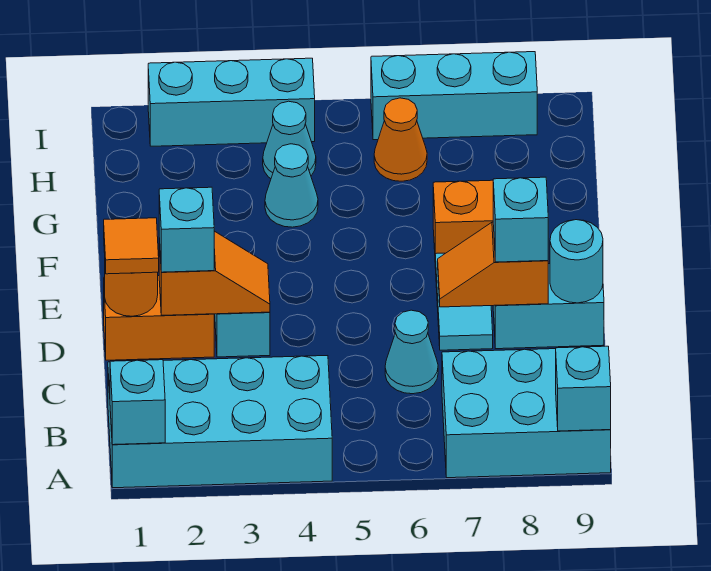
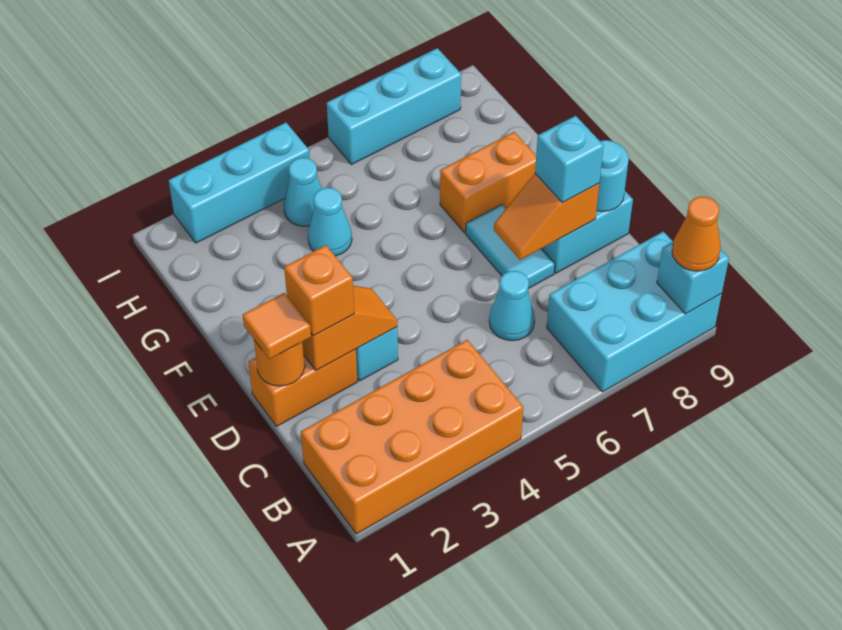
cyan brick A1:B4 level 1 -> orange brick A1:B4 level 1
cyan brick A1 level 2 -> none
cyan brick D2 level 3 -> orange brick D2 level 3
orange cone H6 level 1 -> orange cone A9 level 3

